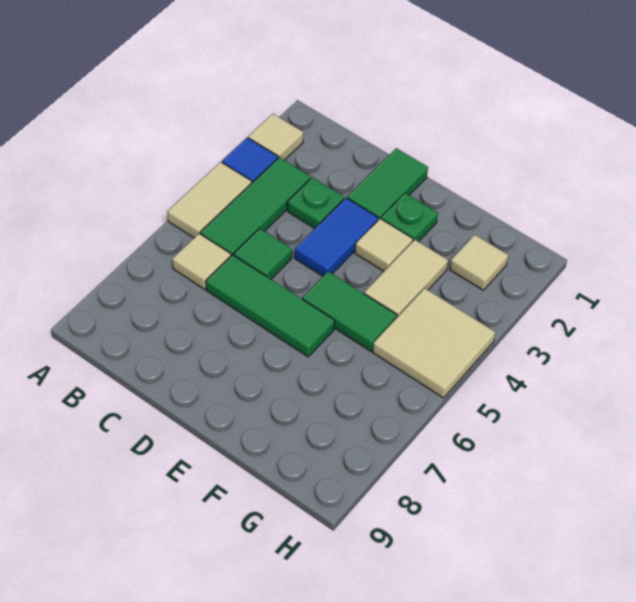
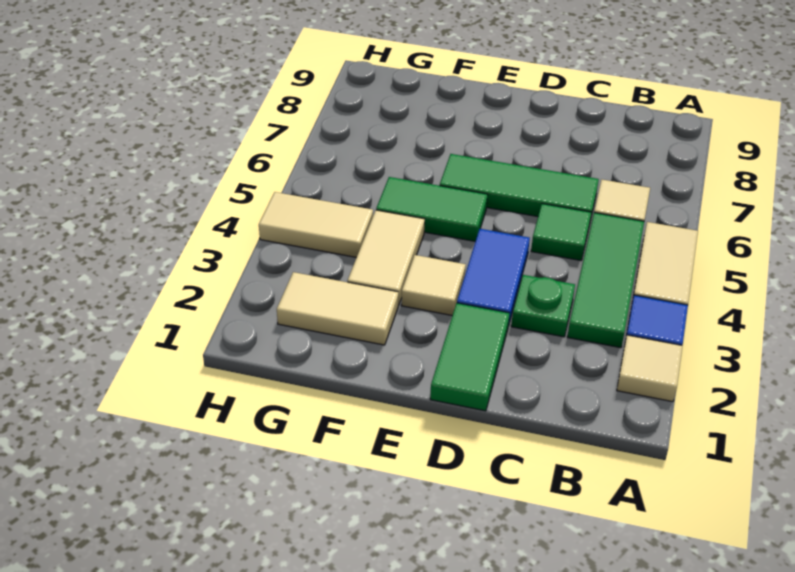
green plate E2 level 1 -> none
tan tile G2 level 1 -> tan tile F2:G2 level 1
tan tile G4:H5 level 1 -> tan tile G4:H4 level 1

